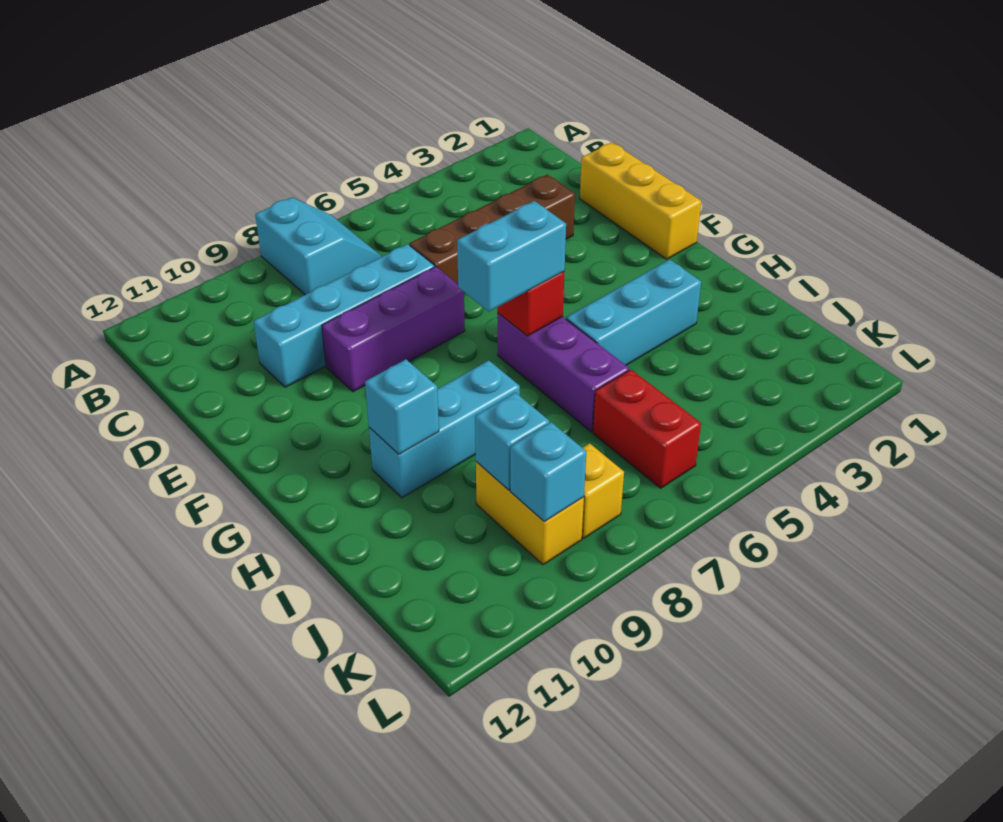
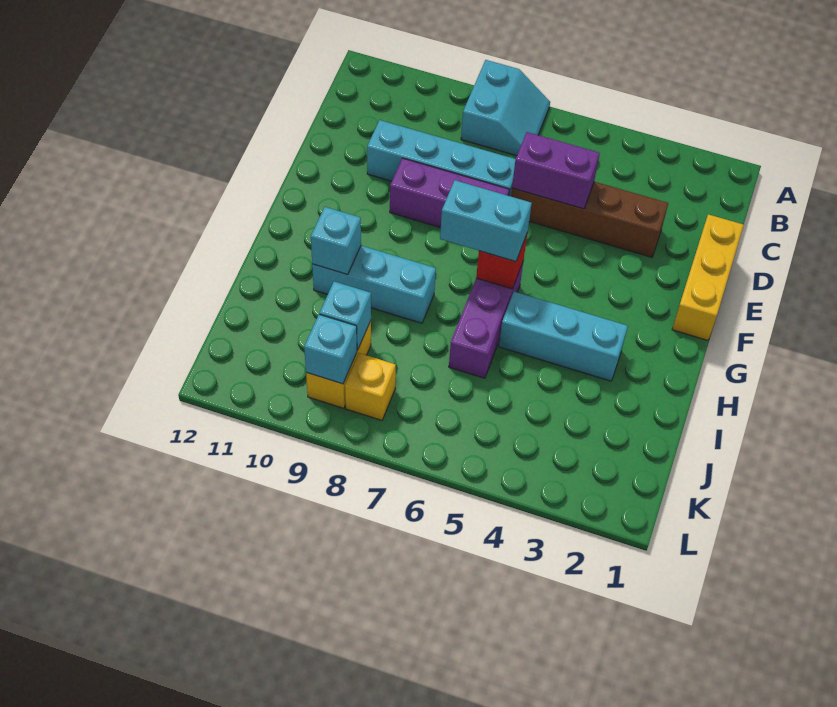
none -> purple brick D5:D6 level 2
red brick J6:K6 level 1 -> none

